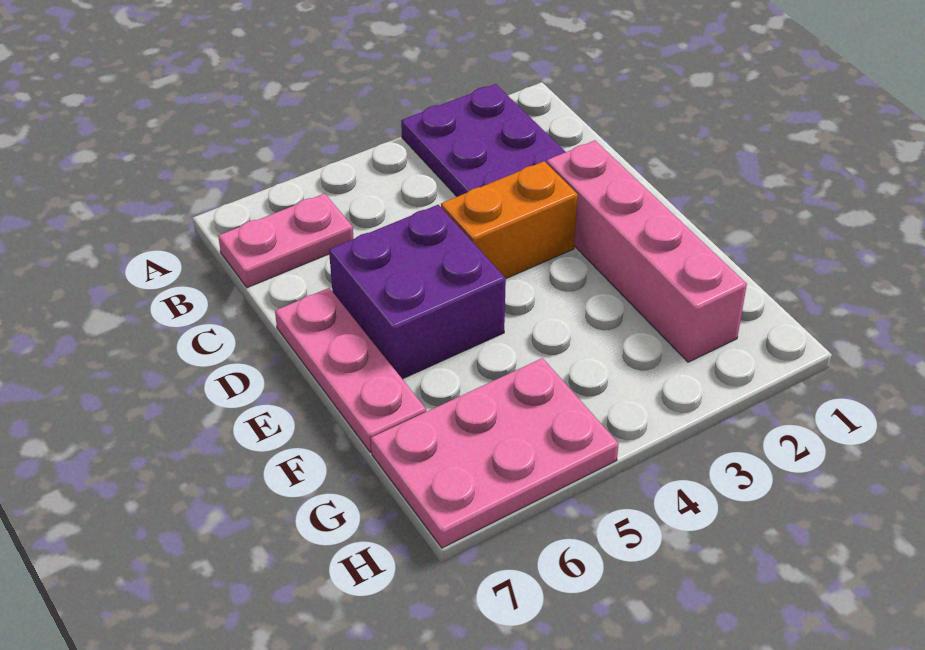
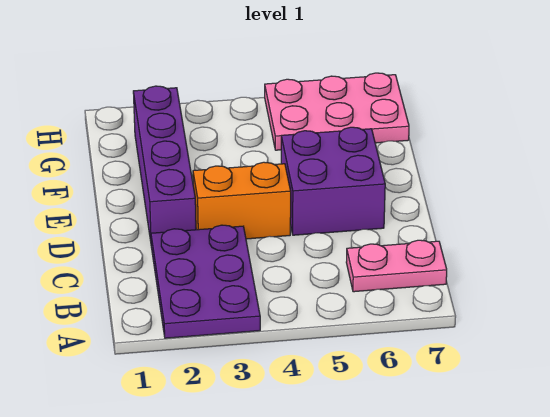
pink brick D2:G2 level 1 -> purple brick D2:G2 level 1
pink plate D7:F7 level 1 -> none

